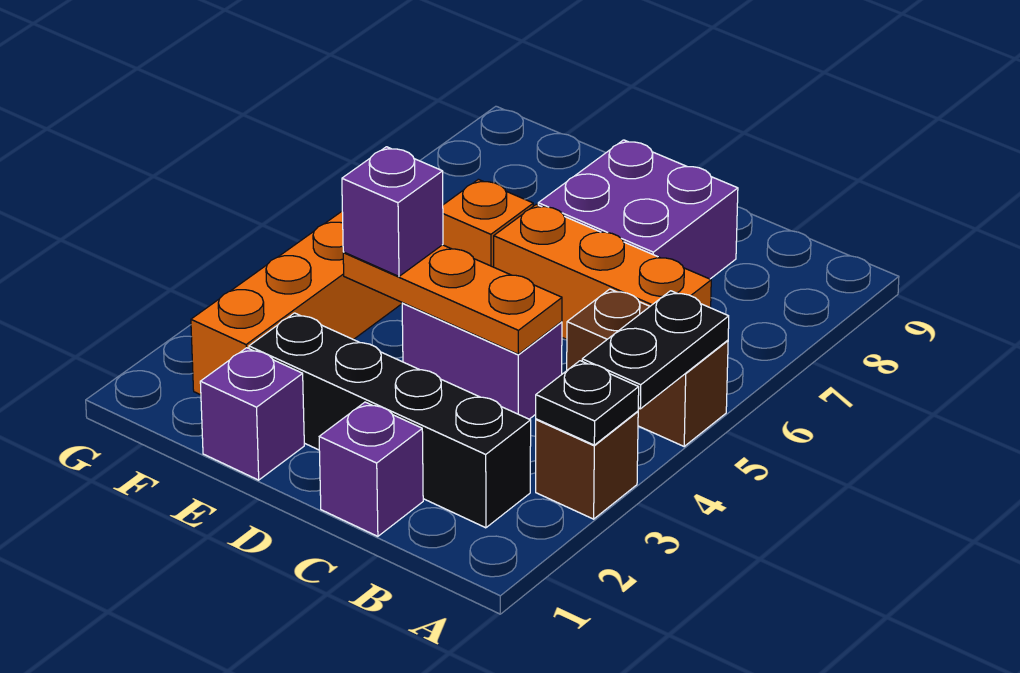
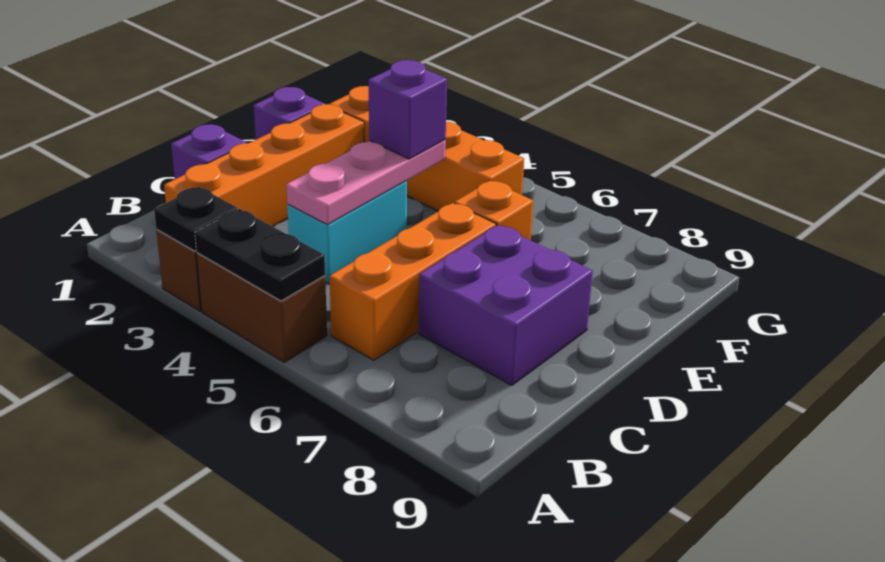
brown brick A5:B5 level 1 -> brown brick A4:A5 level 1
black brick B2:E2 level 1 -> orange brick B2:E2 level 1
purple brick C4:D4 level 1 -> cyan brick C4:D4 level 1
orange plate C4:E4 level 2 -> pink plate C4:E4 level 2

